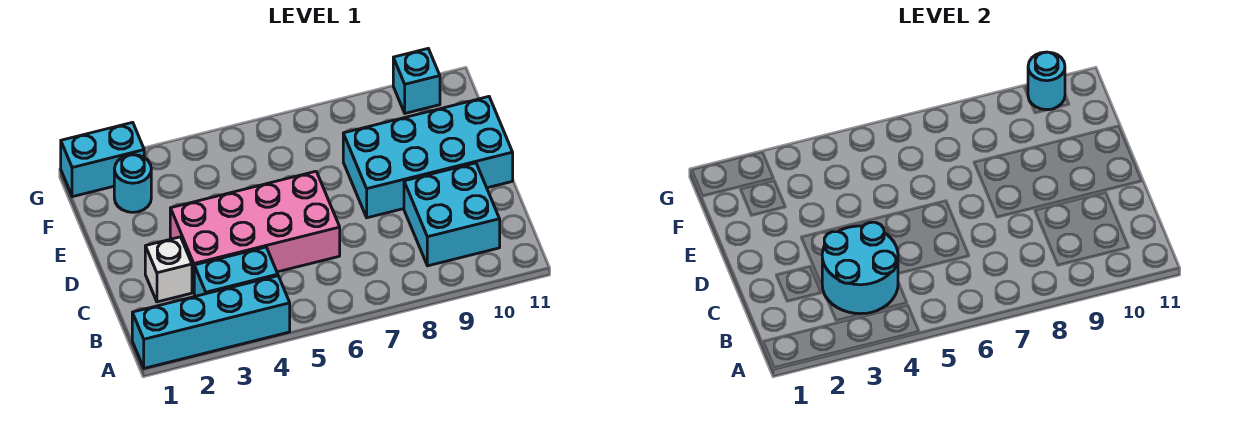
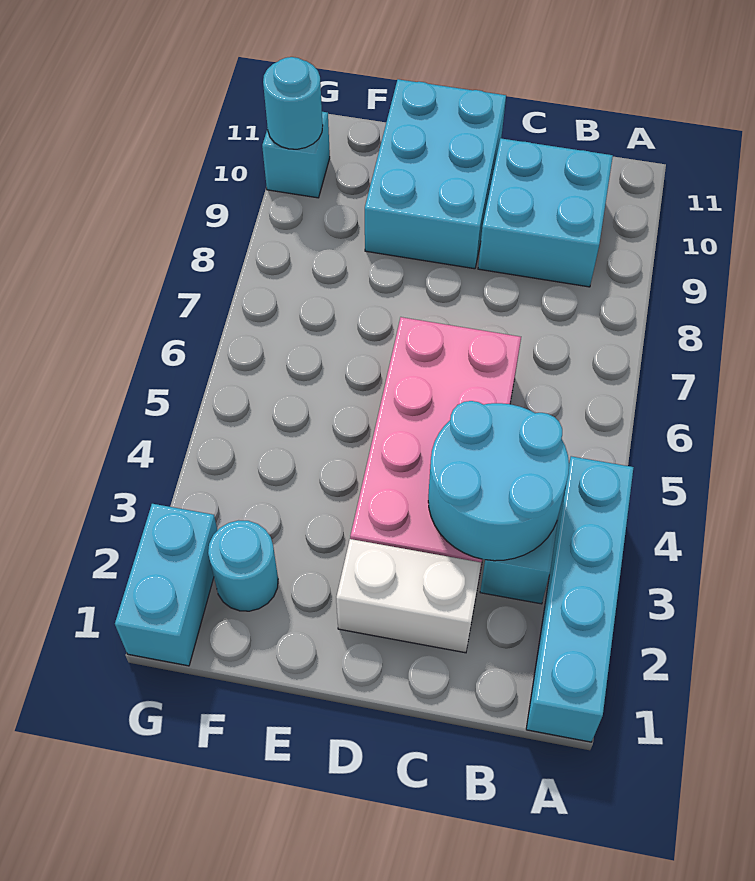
white brick C2 level 1 -> white brick C2:D2 level 1
cyan brick D8:E11 level 1 -> cyan brick D9:E11 level 1

